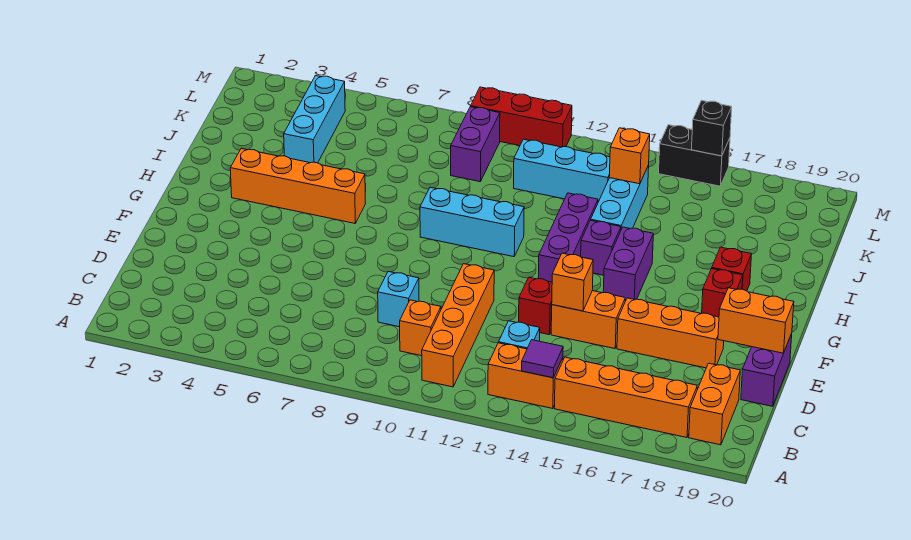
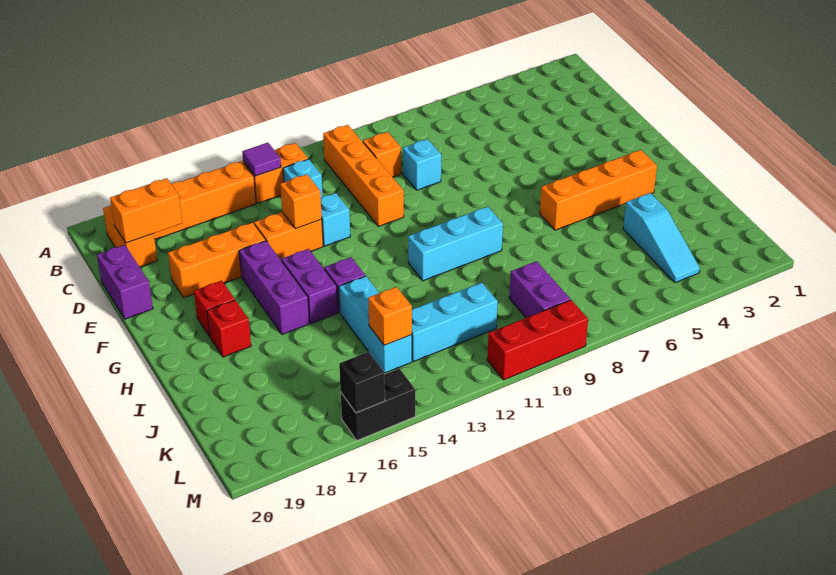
red brick E13 level 1 -> cyan brick E13 level 1
orange brick E19:E20 level 2 -> orange brick C18:C19 level 2
purple brick G13:I13 level 1 -> purple brick F16:H16 level 1
cyan brick J4:L4 level 1 -> cyan slope J4:L4 level 1 top J

